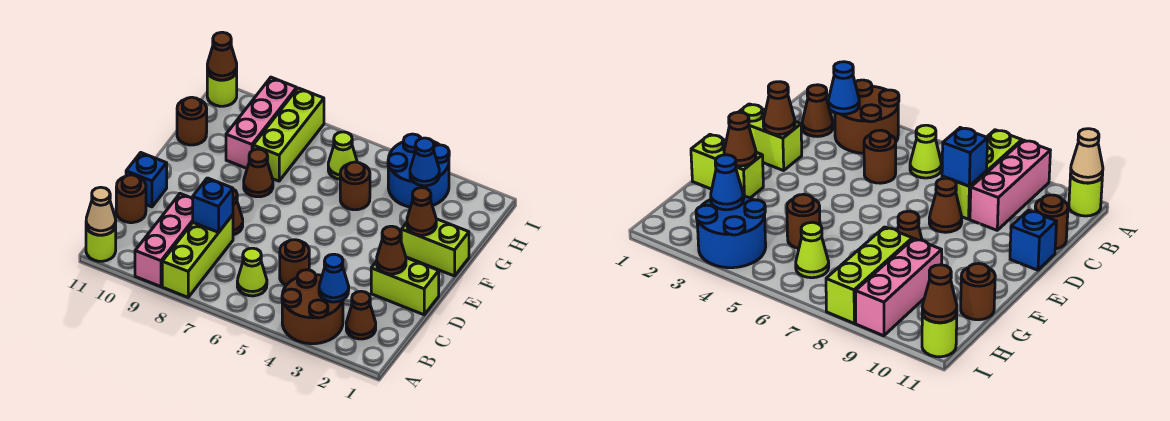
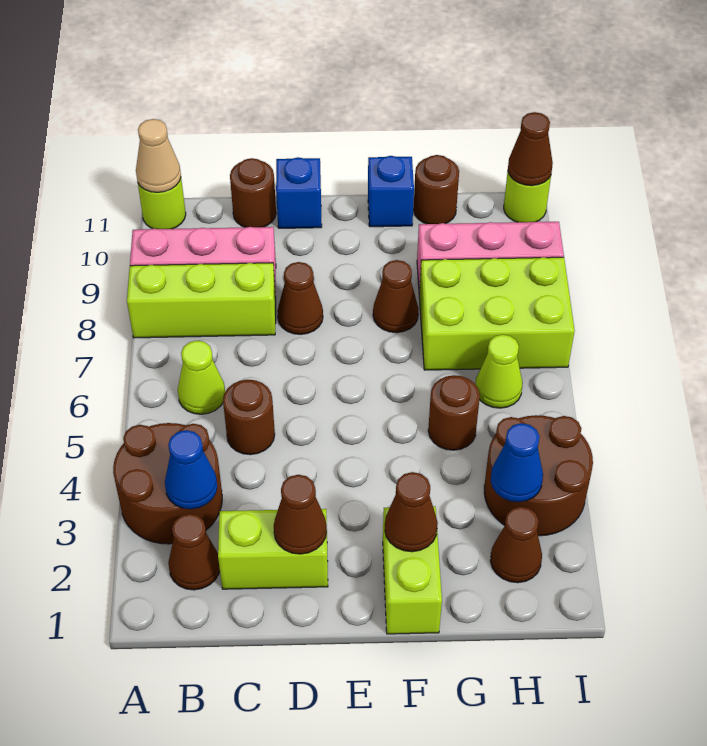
blue brick C8 level 2 -> blue brick F11 level 1
lime brick D1:D2 level 1 -> lime brick C2:D2 level 1
lime brick G8:I8 level 1 -> lime brick G7:I8 level 1
none -> brown cone H2 level 1
blue round brick H3:I4 level 1 -> brown round brick H3:I4 level 1

